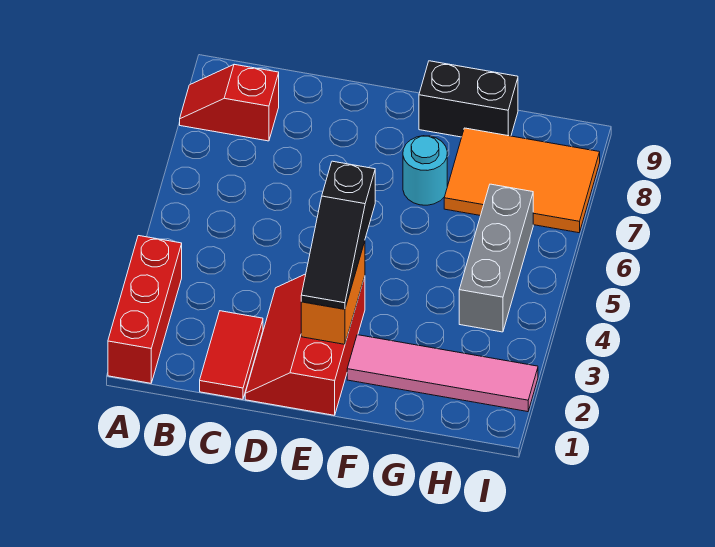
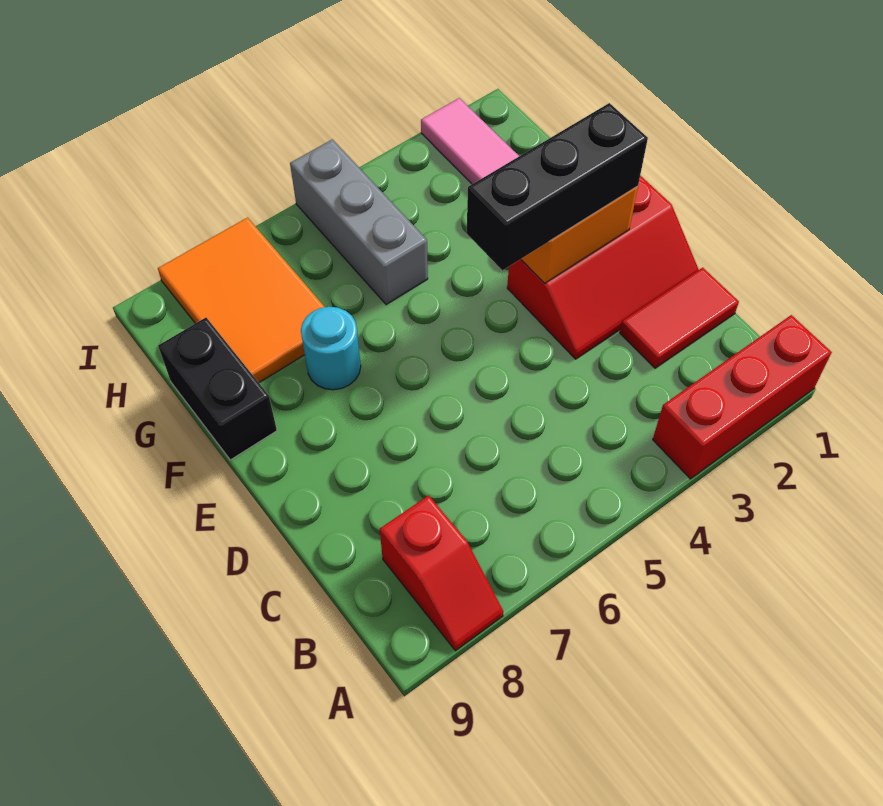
black slope E2:E4 level 3 top 4 -> black brick E2:E4 level 3
grey brick H4:H6 level 1 -> grey brick G5:I5 level 1

